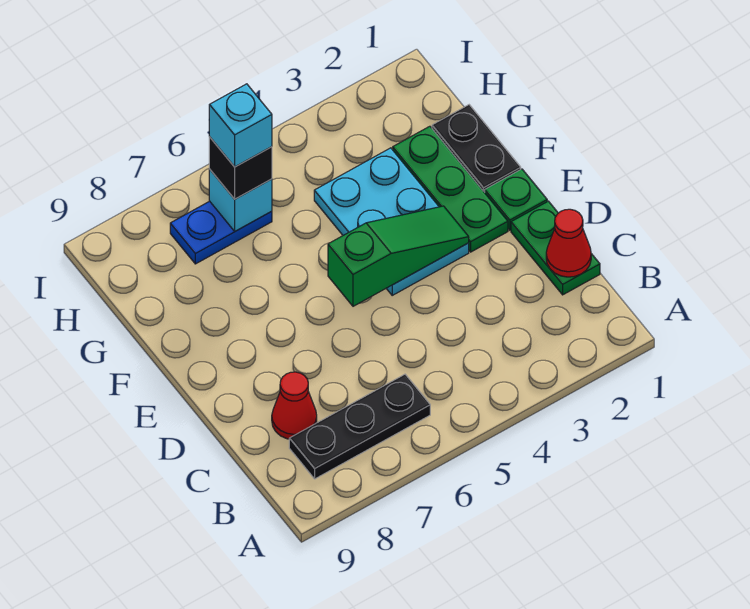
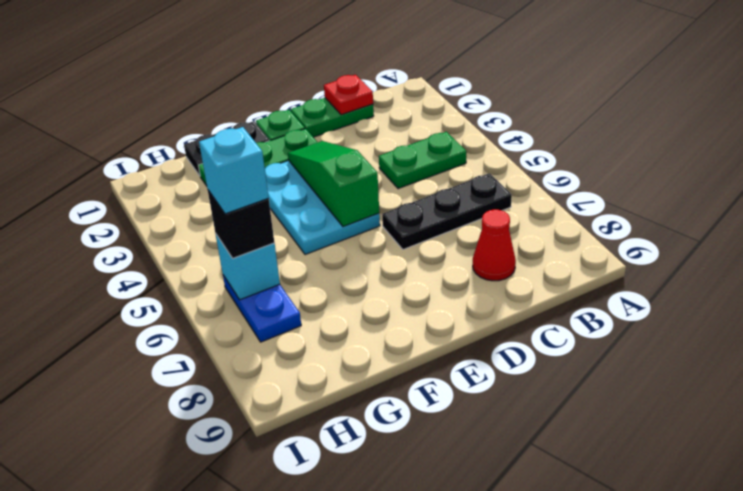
none -> green plate B4:C4 level 1
black plate B6:B8 level 1 -> black plate B6:D6 level 1
red cone C1 level 2 -> red plate C1 level 2
cyan plate E3:G4 level 1 -> cyan plate E3:F5 level 1

